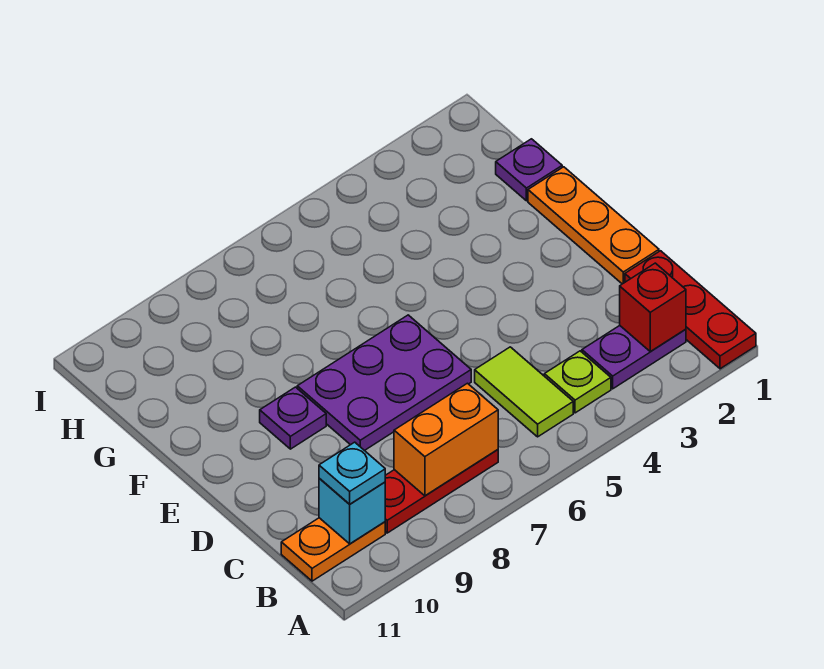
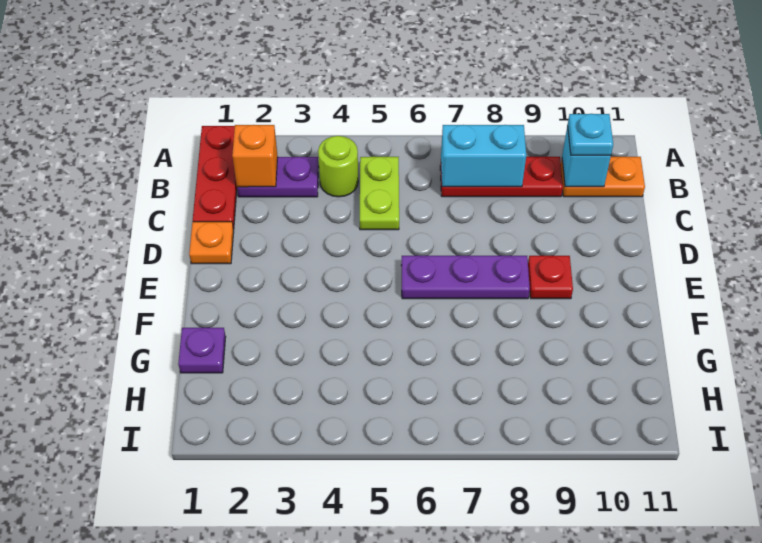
red brick B2 level 2 -> orange brick B2 level 2
lime plate B4 level 1 -> lime round brick B4 level 1
lime tile B5:C5 level 1 -> lime plate B5:C5 level 1
orange brick B7:B8 level 2 -> cyan brick B7:B8 level 2
orange plate D1:F1 level 1 -> orange plate D1 level 1
purple plate D6:E8 level 1 -> purple plate E6:E8 level 1
purple plate E9 level 1 -> red plate E9 level 1

